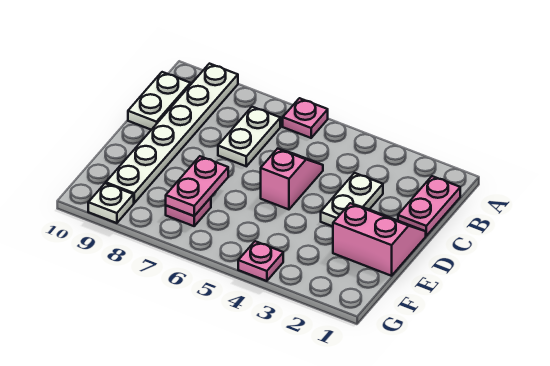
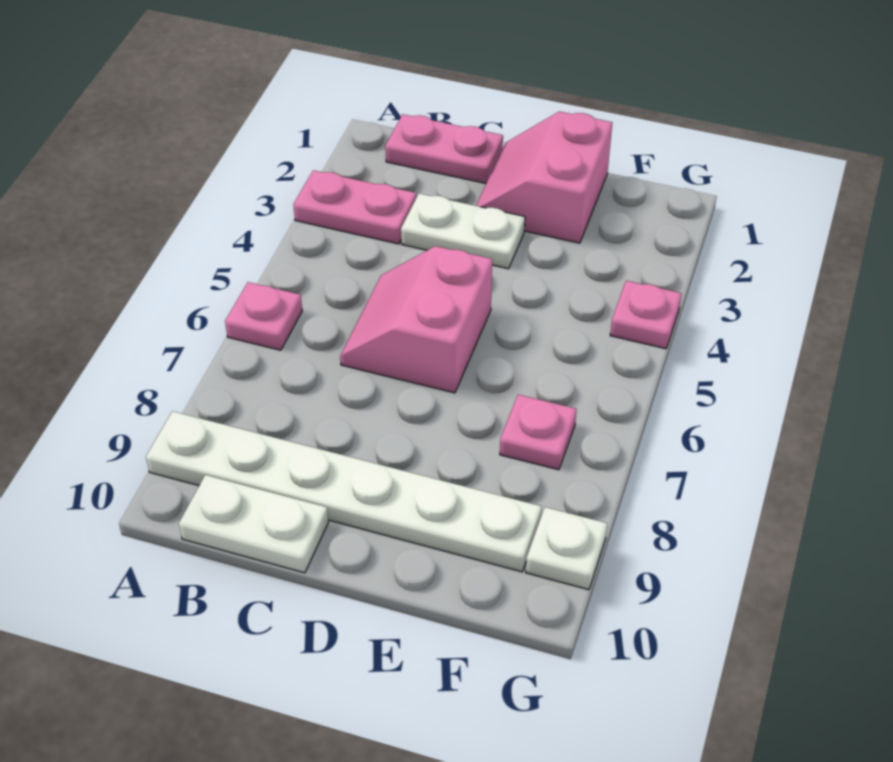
white plate B7:C7 level 1 -> none
pink slope C5:D5 level 1 top D -> pink slope C5:D6 level 1 top D
pink plate E7:F7 level 2 -> pink plate A3:B3 level 1

